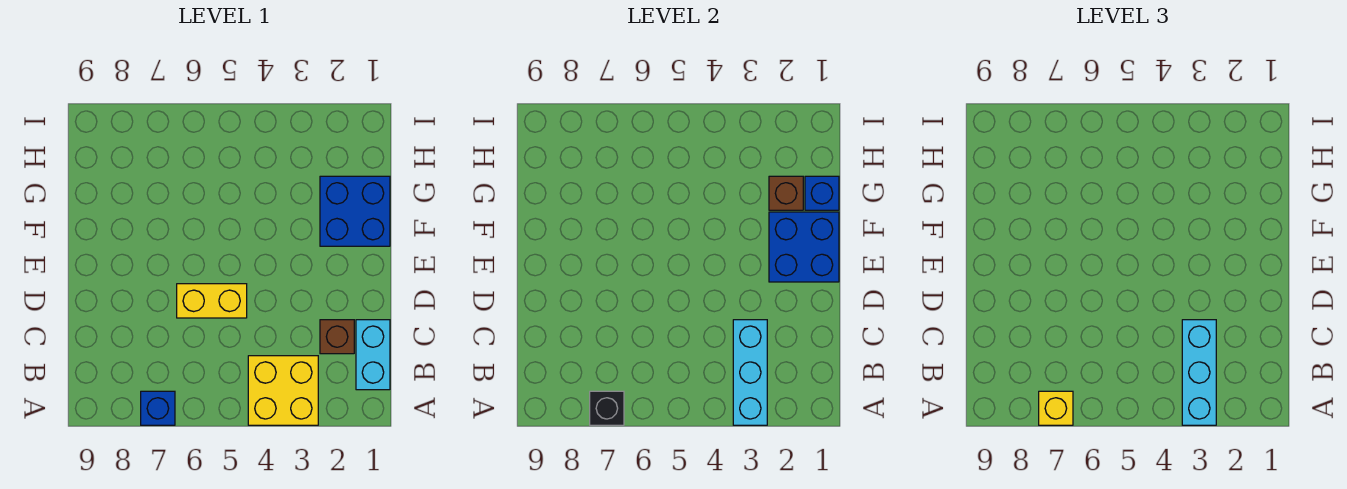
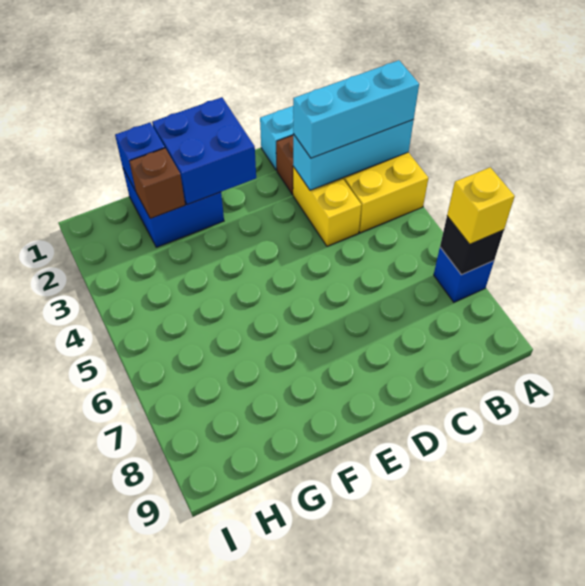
yellow brick D5:D6 level 1 -> yellow brick C3:C4 level 1

